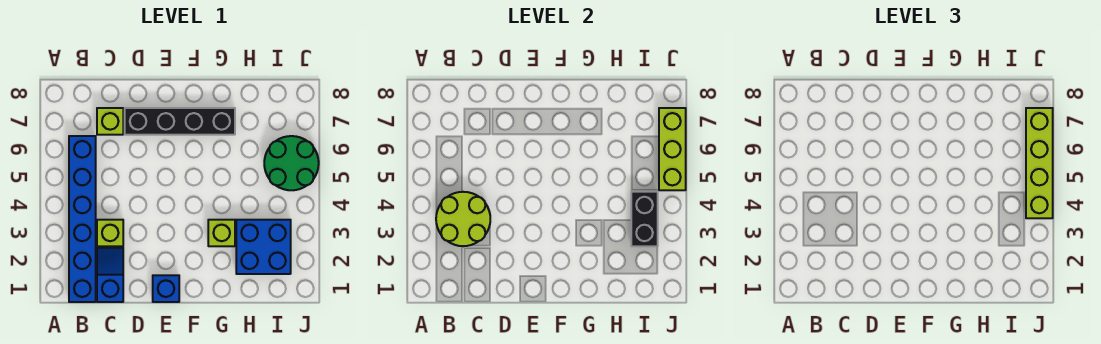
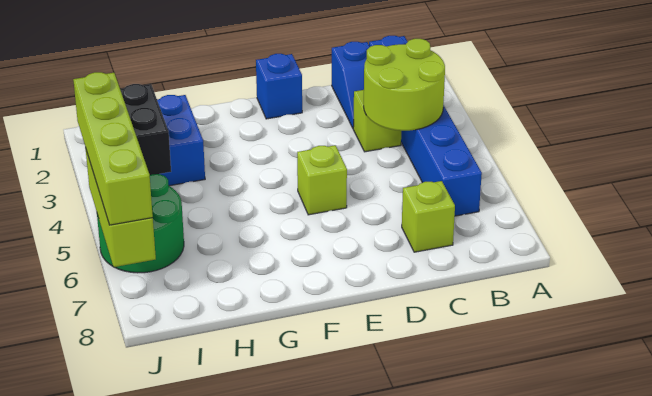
black brick D7:G7 level 1 -> none
lime brick G3 level 1 -> lime brick E5 level 1

